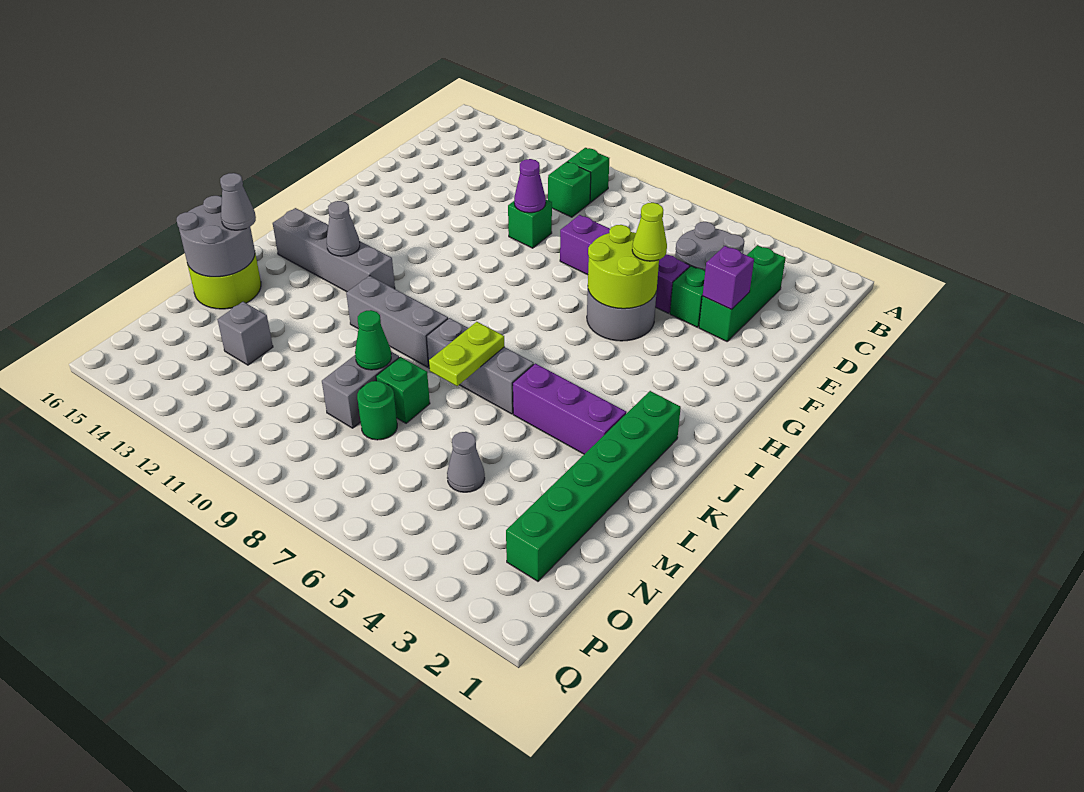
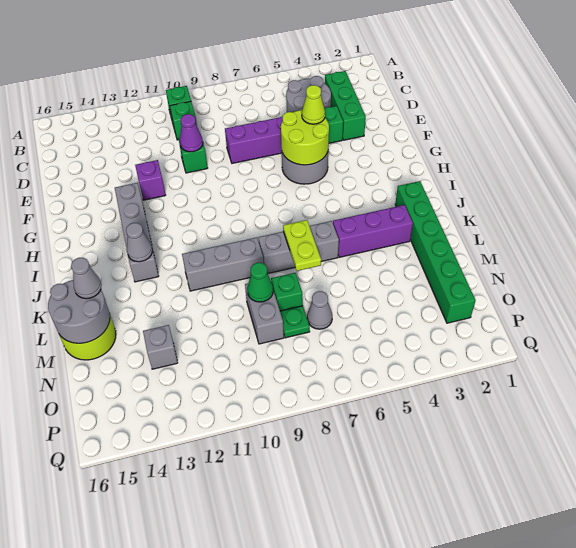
purple brick E3 level 2 -> purple brick F12 level 1
grey brick J12:J15 level 1 -> grey brick G13:J13 level 1
grey cone N5 level 1 -> grey cone N7 level 1
green round brick N8 level 1 -> green plate N8 level 1

